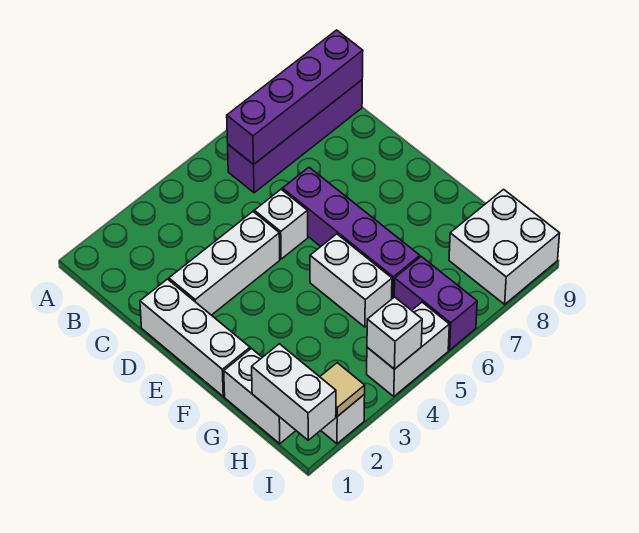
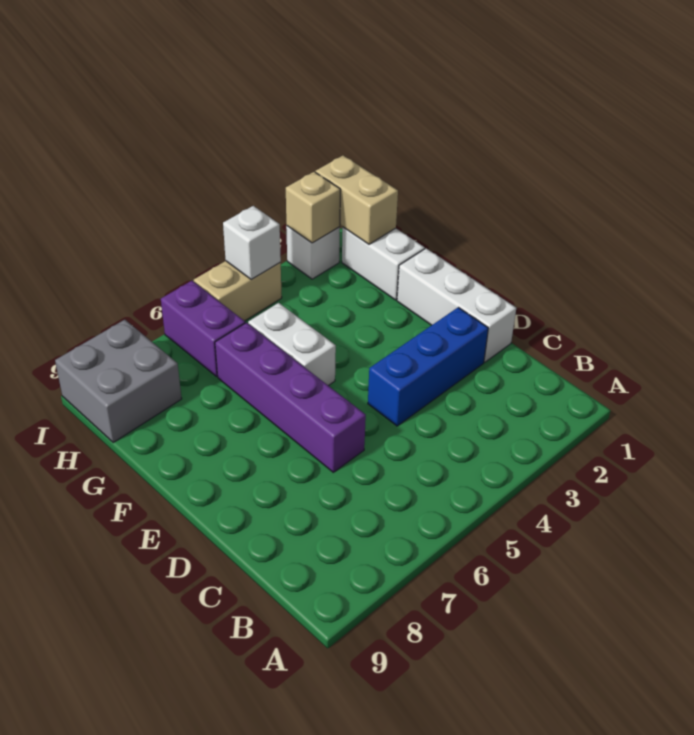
purple brick B6:B9 level 1 -> none
purple brick B6:B9 level 2 -> none
white brick D2:D4 level 1 -> blue brick D2:D4 level 1
white brick D5 level 1 -> none
white brick H1:I1 level 2 -> tan brick H1:I1 level 2
white brick H8:I9 level 1 -> grey brick H8:I9 level 1
tan tile I2 level 2 -> tan brick I2 level 2
white brick I4:I5 level 1 -> tan brick I4:I5 level 1

